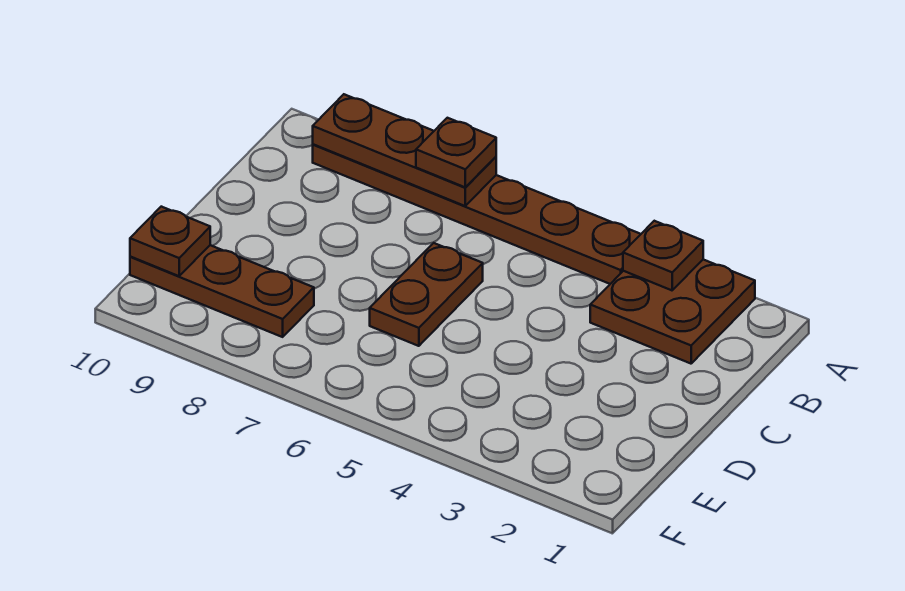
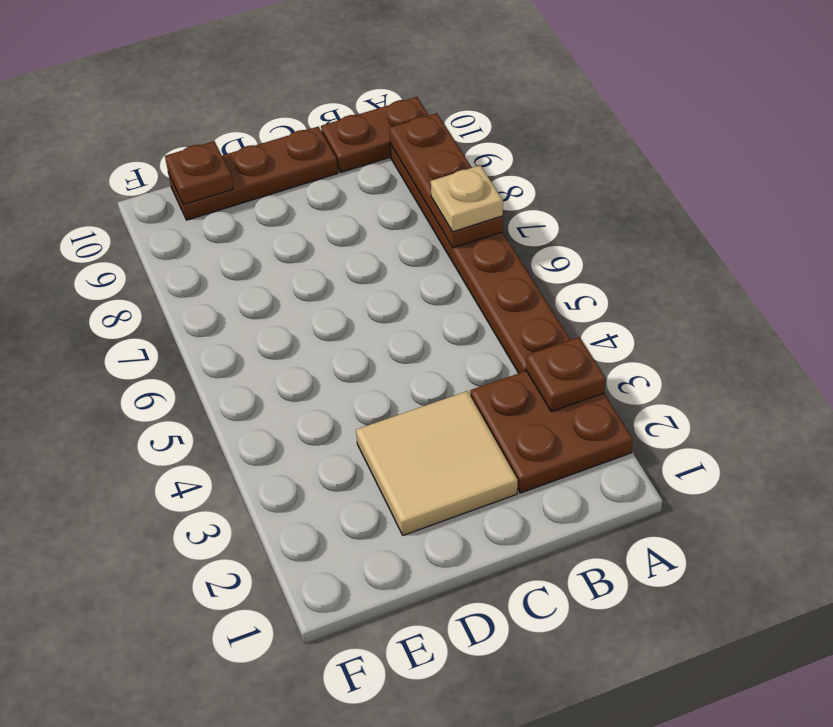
brown plate A7 level 3 -> tan plate A7 level 3
none -> tan tile C2:D3 level 1
brown plate C6:D6 level 1 -> brown plate A10:B10 level 1
brown plate E8:E10 level 1 -> brown plate C10:E10 level 1

